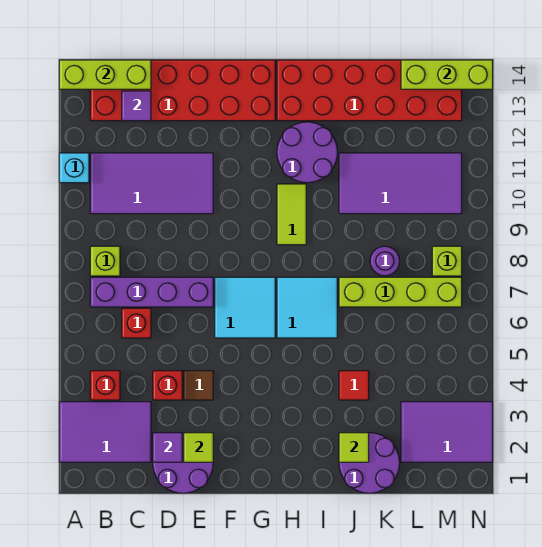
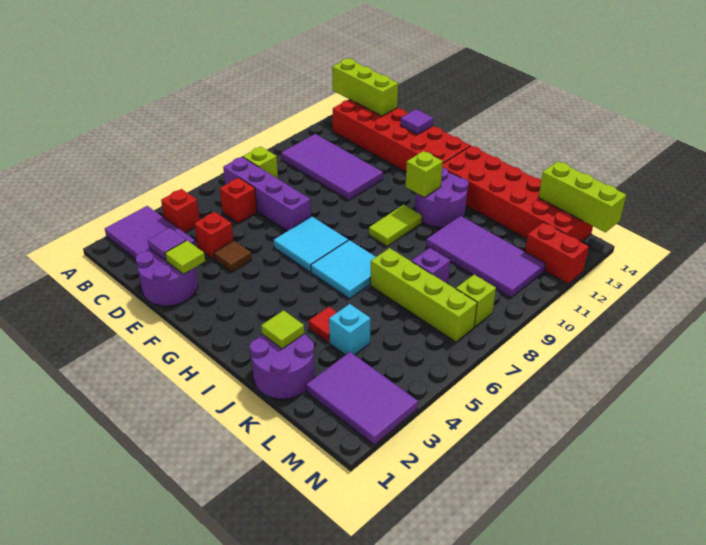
cyan brick A11 level 1 -> cyan brick K4 level 1
purple tile C13 level 2 -> purple tile E14 level 2
none -> lime brick H11 level 2
purple round brick K8 level 1 -> purple brick K8 level 1
none -> red brick M12:N12 level 1

